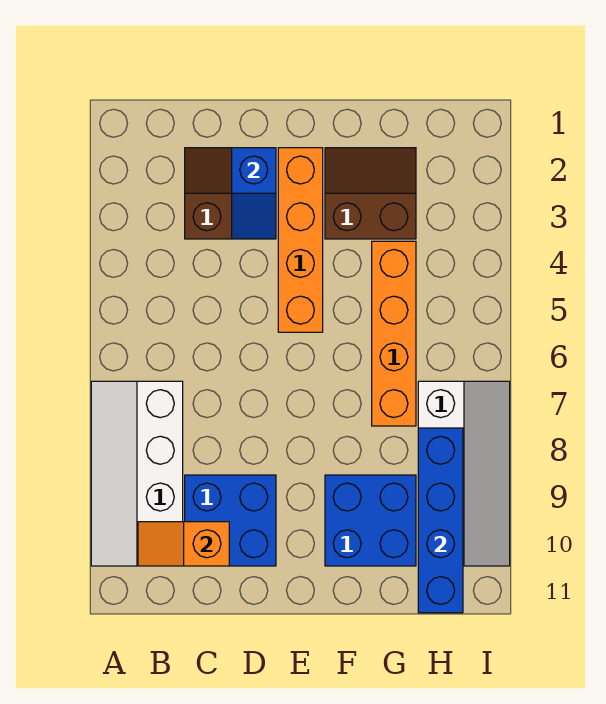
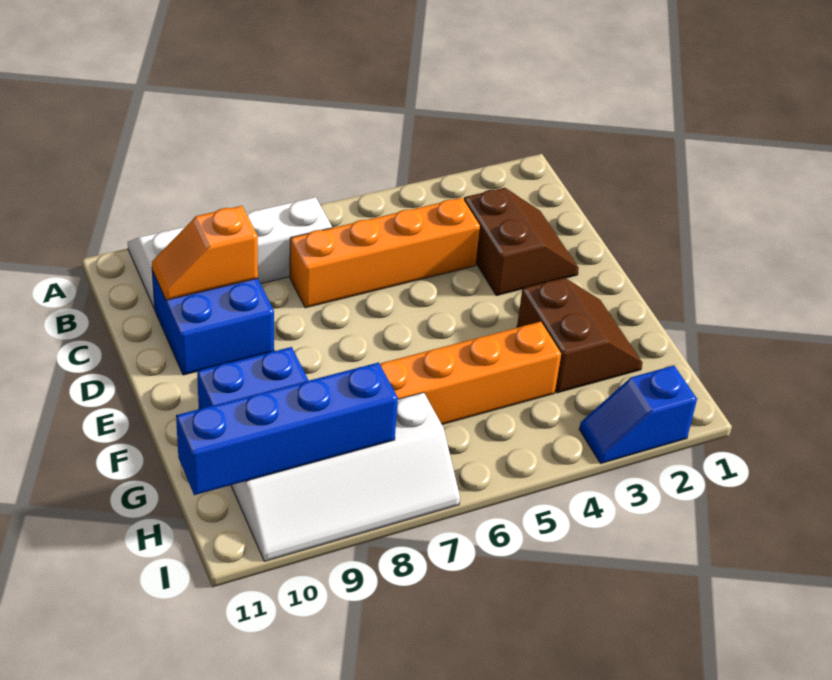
orange slope B10:C10 level 2 top C -> orange slope C9:C10 level 2 top 9
blue slope D2:D3 level 2 top 2 -> blue slope I2:I3 level 1 top 2
orange brick E2:E5 level 1 -> orange brick C4:C7 level 1

